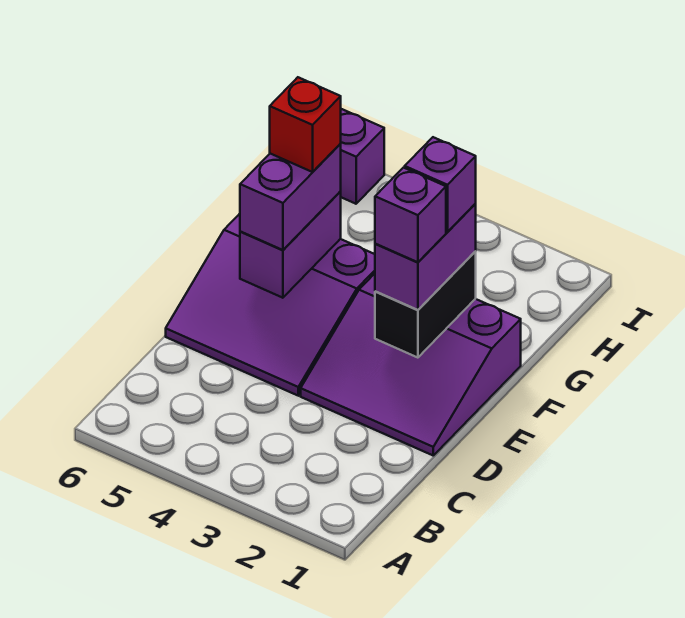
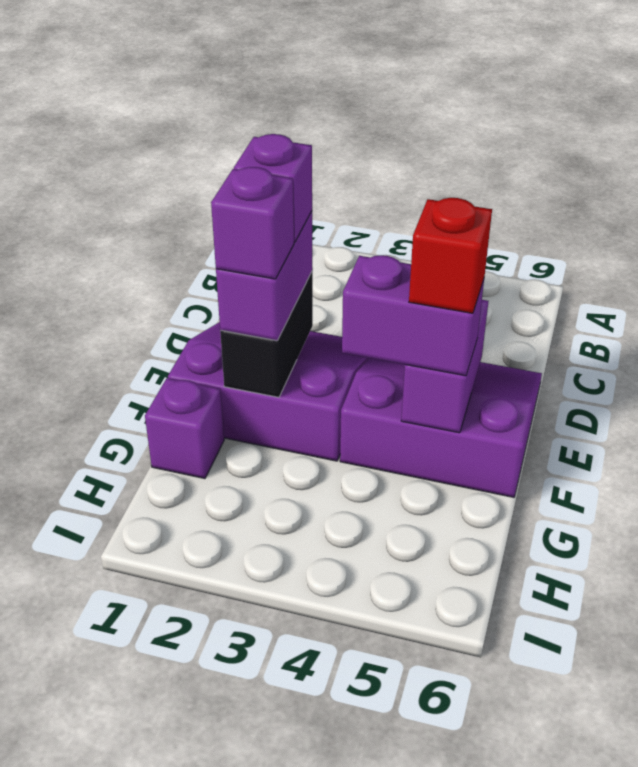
purple brick E5:F5 level 3 -> purple brick F4:F5 level 3
purple brick I6 level 1 -> purple brick G1 level 1

